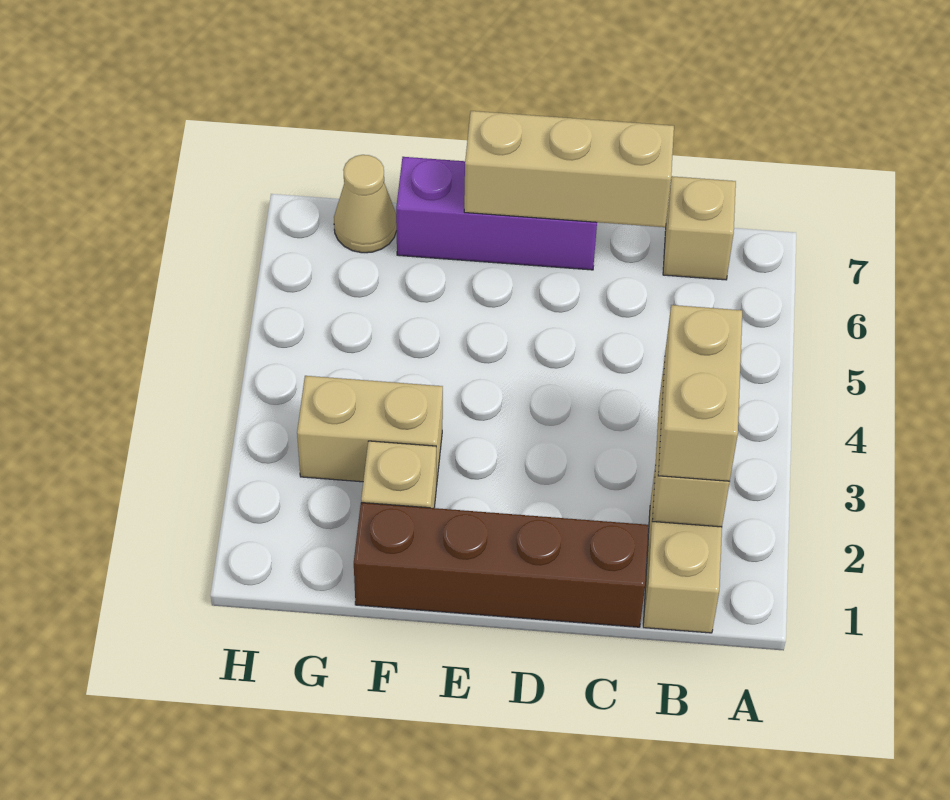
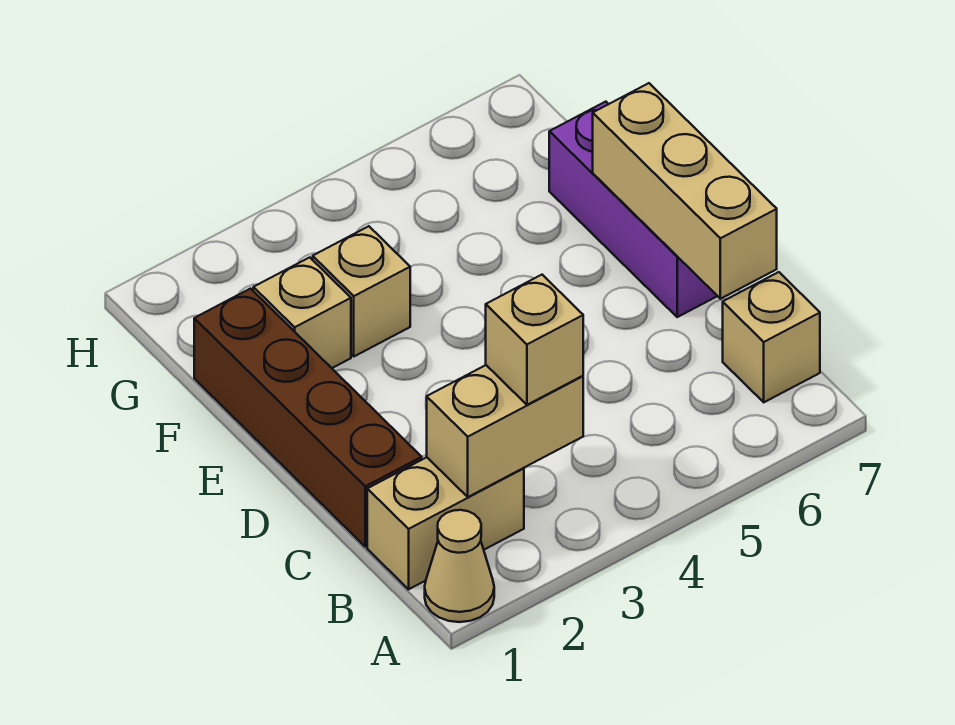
tan brick B2:B3 level 3 -> tan brick B3 level 3
tan brick F3:G3 level 1 -> tan brick F3 level 1
tan cone G7 level 1 -> tan cone A1 level 1

